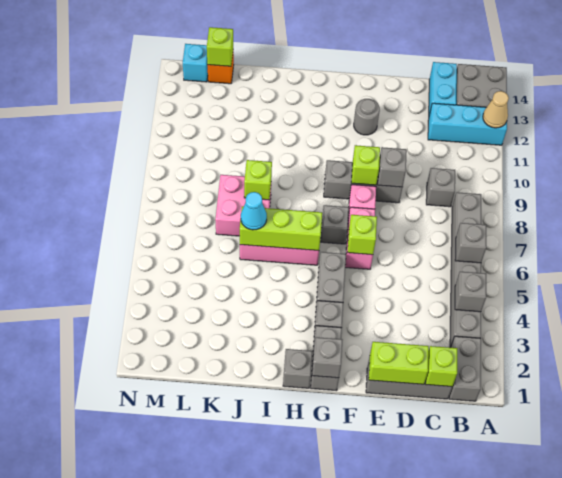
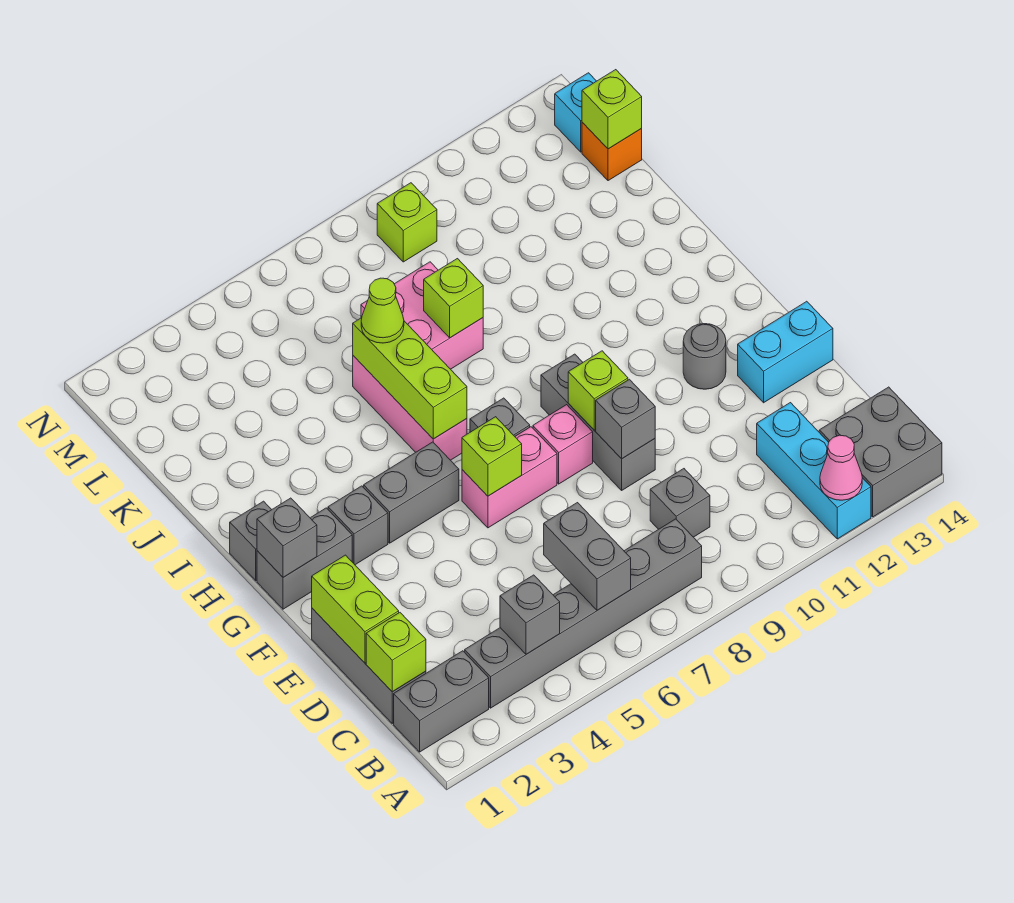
tan cone A12 level 2 -> pink cone A12 level 2
grey brick B6 level 2 -> grey brick B6:C6 level 2
cyan brick C13:C14 level 1 -> cyan brick E13:E14 level 1
cyan cone J6 level 3 -> lime cone J6 level 3
none -> lime brick M9 level 1

